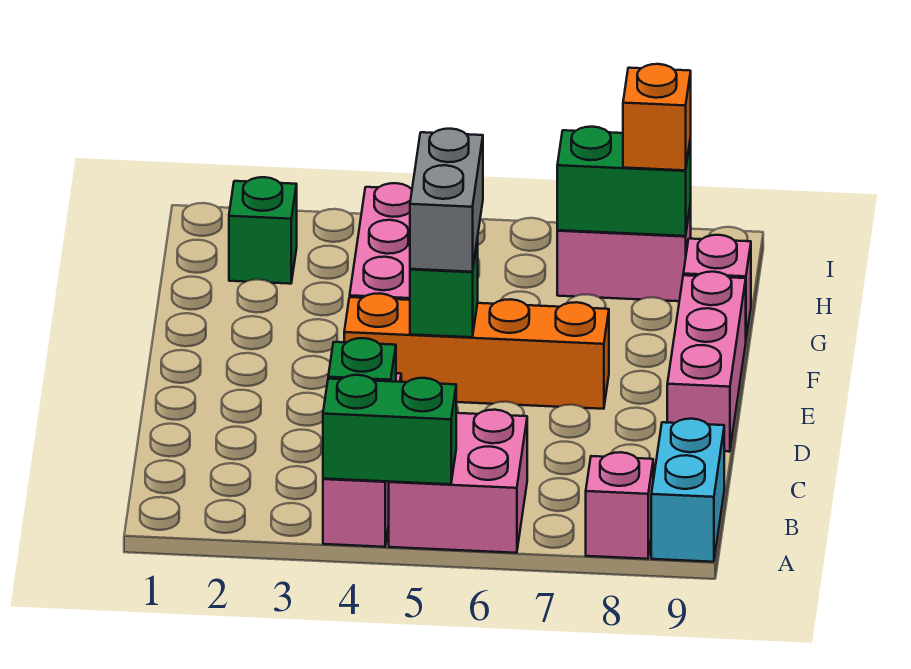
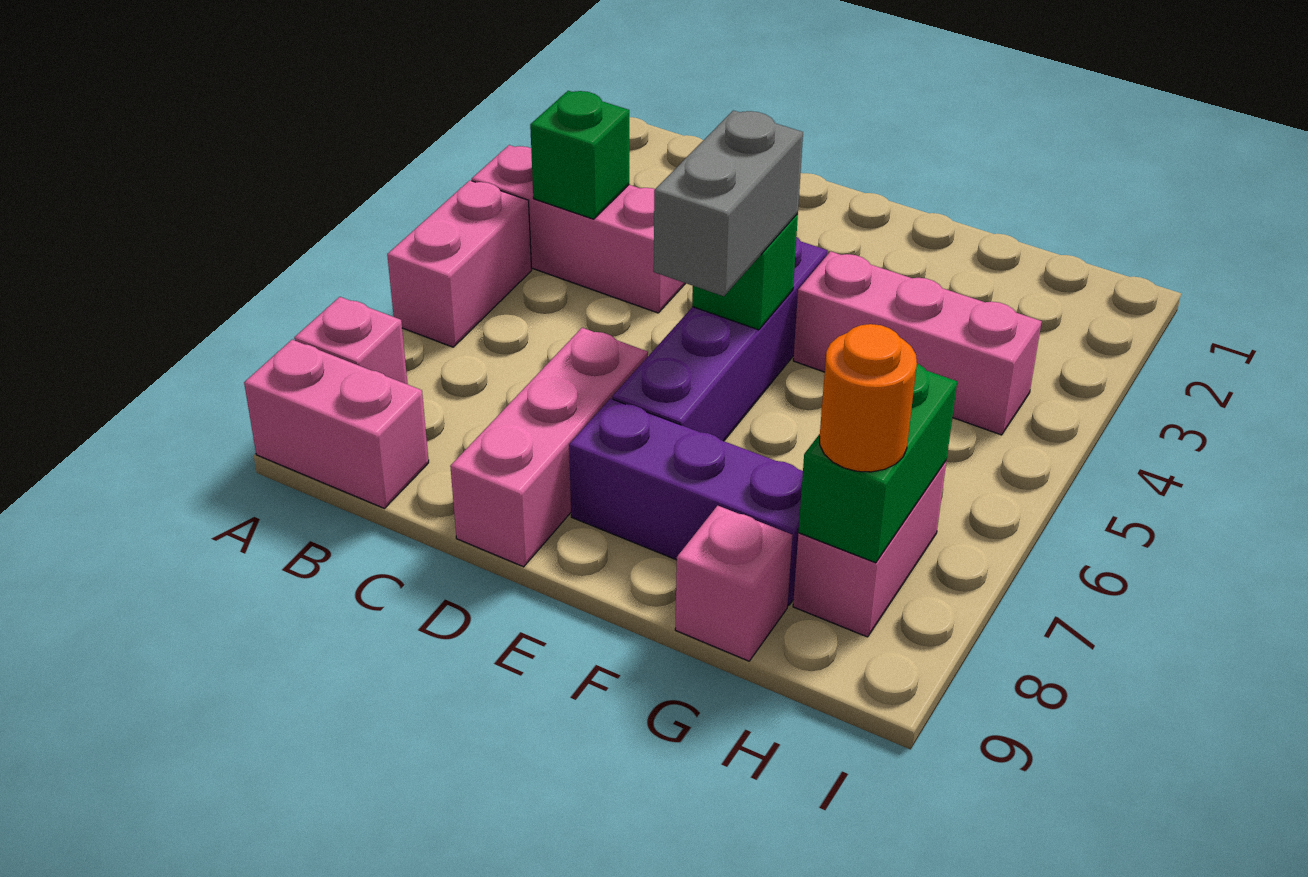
green brick A4:A5 level 2 -> none
pink brick A5:B6 level 1 -> pink brick A5:A6 level 1
cyan brick A9:B9 level 1 -> pink brick A9:B9 level 1
pink brick D9:F9 level 1 -> pink brick D7:D9 level 1
orange brick E4:E7 level 1 -> purple brick E4:E7 level 1
grey brick E5:F5 level 3 -> grey brick E5:E6 level 3
none -> purple brick E8:G8 level 1
green brick H2 level 1 -> none
orange brick H8 level 3 -> orange round brick H8 level 3

